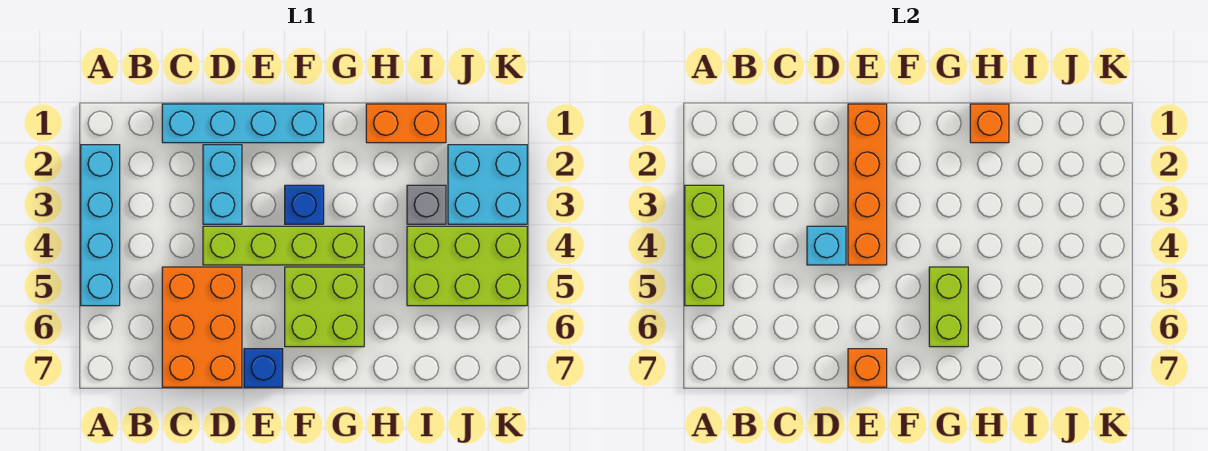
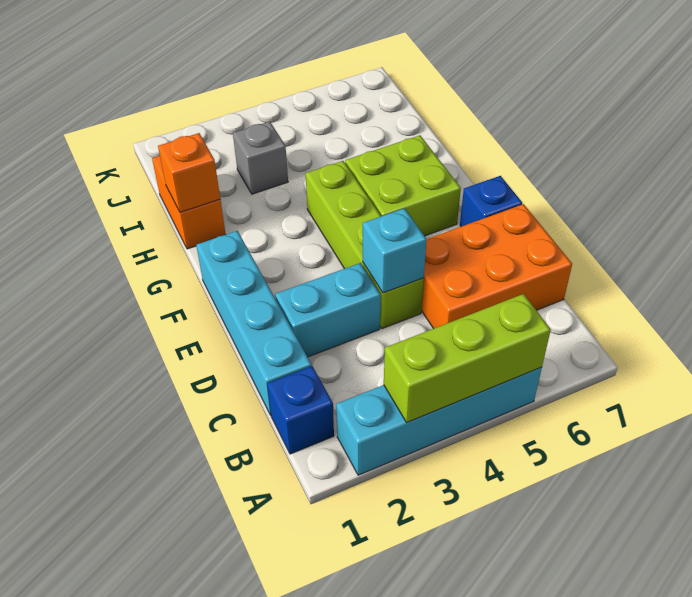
orange brick E1:E4 level 2 -> none
orange brick E7 level 2 -> none
blue brick F3 level 1 -> blue brick B1 level 1
lime brick G5:G6 level 2 -> none
lime brick I4:K5 level 1 -> none
cyan brick J2:K3 level 1 -> none

